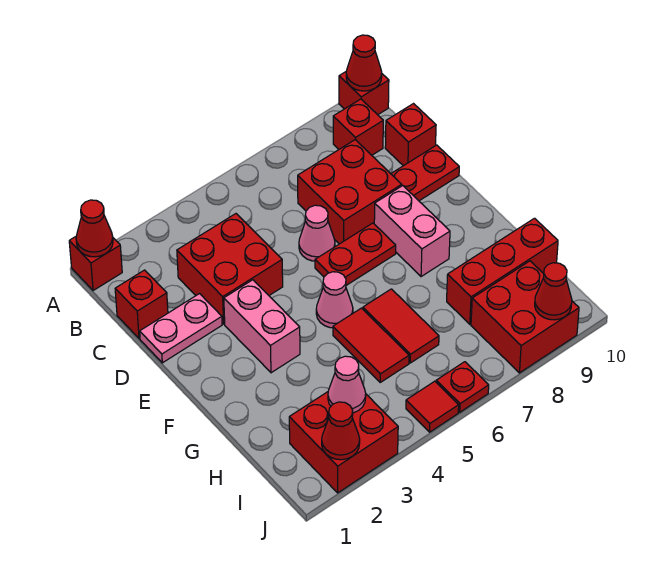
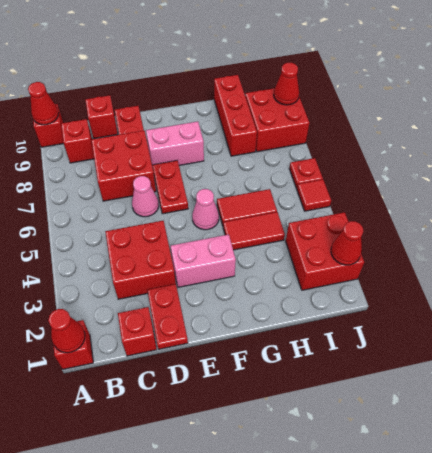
pink plate D1:D2 level 1 -> red plate D1:D2 level 1
red tile G6:H6 level 1 -> red tile G4:H4 level 1
pink cone I3 level 2 -> none

